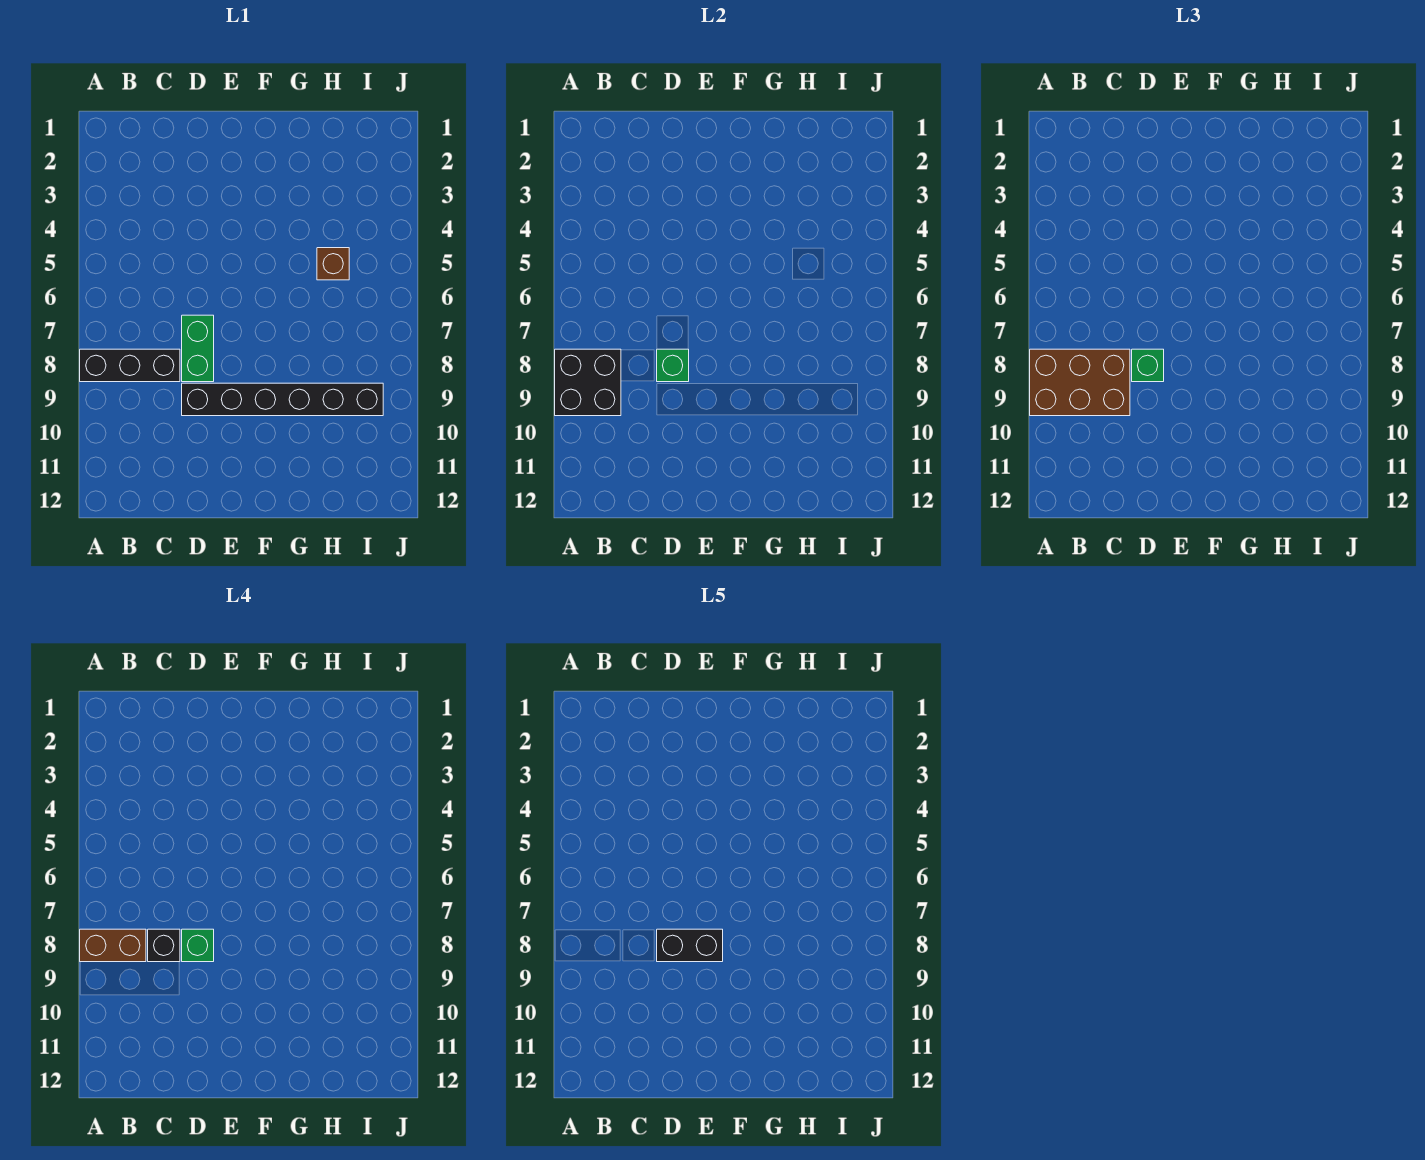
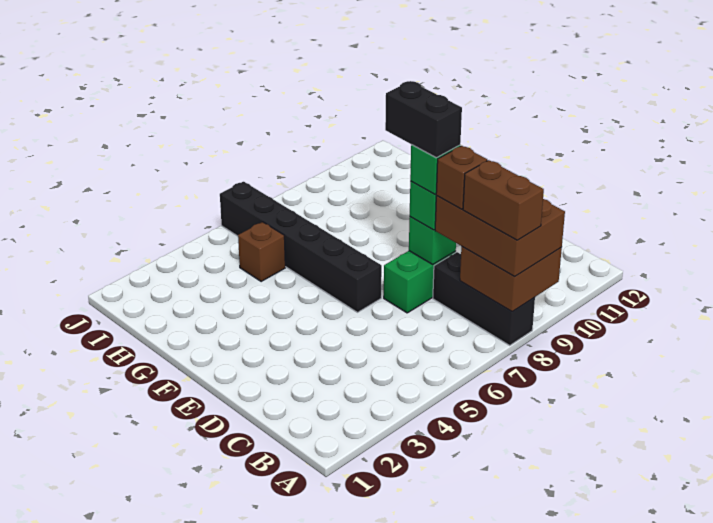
black brick A8:B9 level 2 -> brown brick A8:B9 level 2
black brick C8 level 4 -> brown brick C8 level 4
black brick D9:I9 level 1 -> black brick E6:J6 level 1

